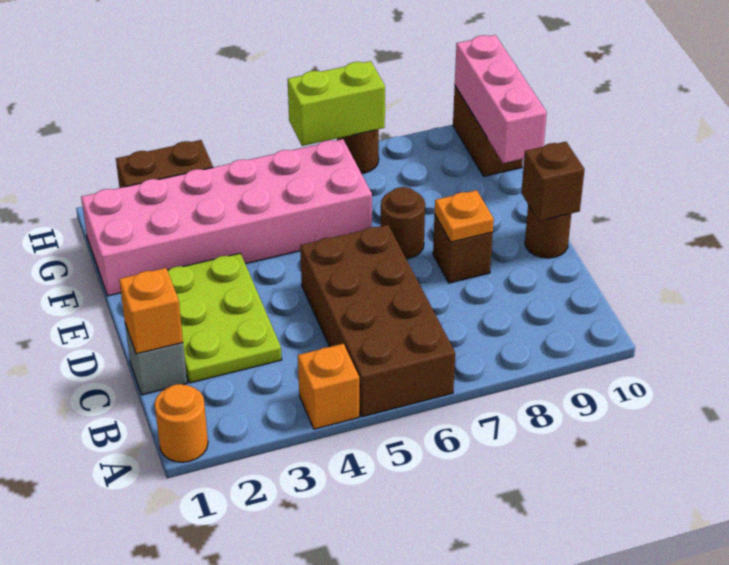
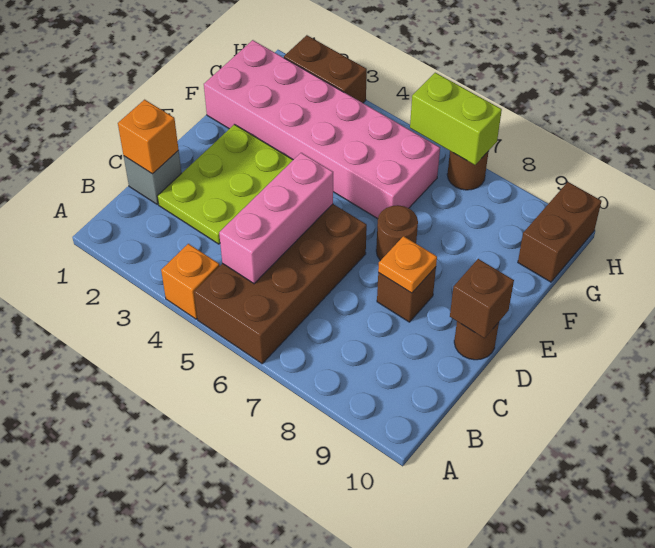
orange round brick A1 level 1 -> none
pink brick F10:H10 level 2 -> pink brick B5:D5 level 2

